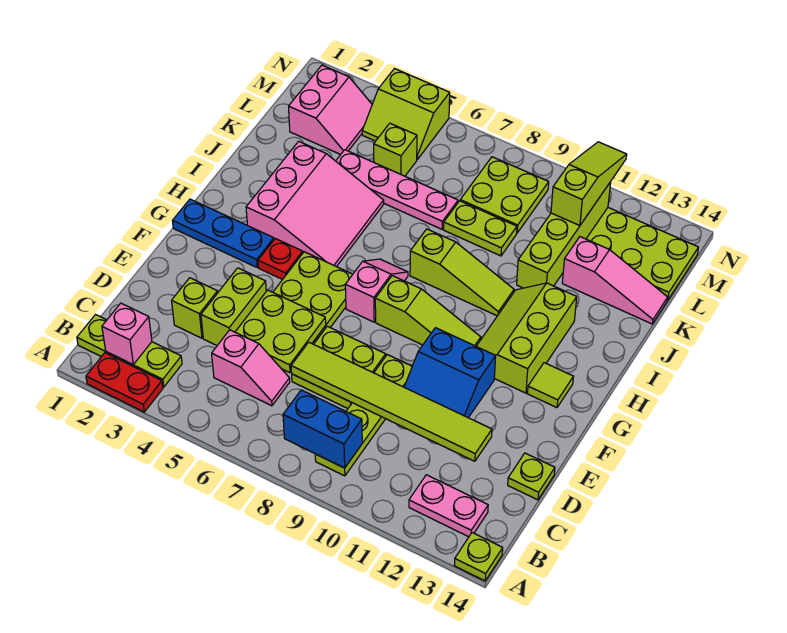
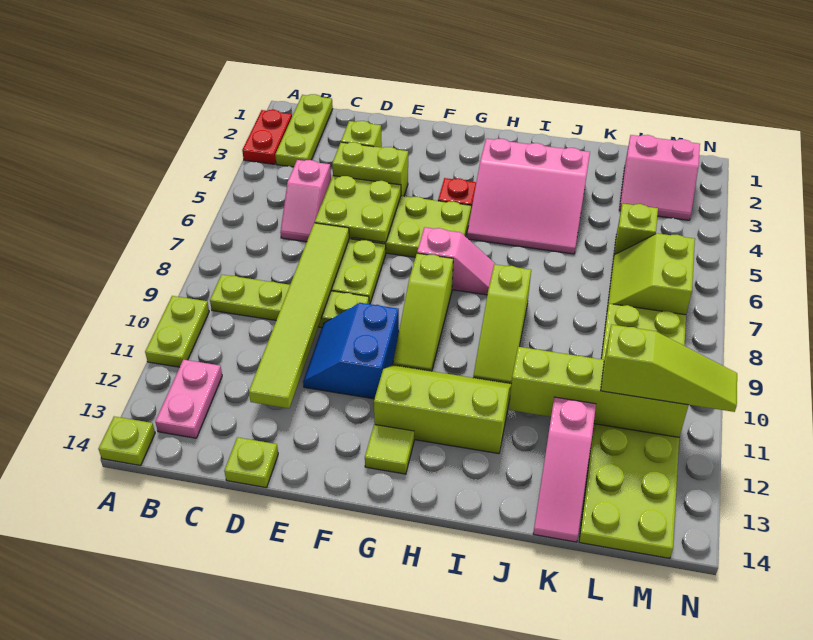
pink brick B2 level 2 -> none
blue brick B8:B9 level 2 -> none
blue plate G1:G3 level 1 -> none
pink plate K4:K7 level 1 -> none
lime plate K8:K9 level 1 -> lime plate A10:A11 level 1
lime slope M4:N5 level 1 top N -> lime slope L6:M7 level 1 top M

